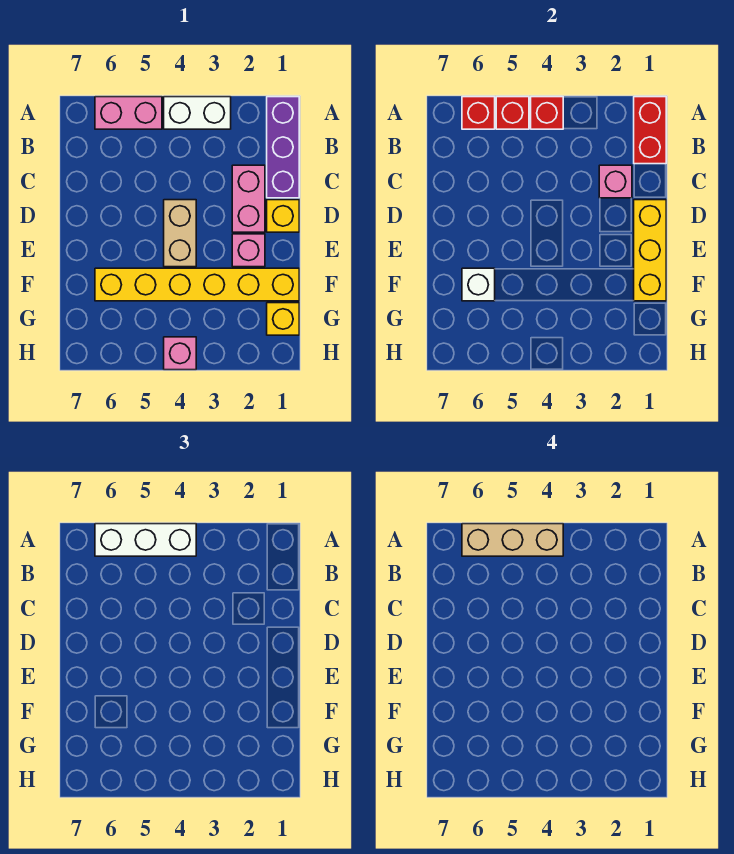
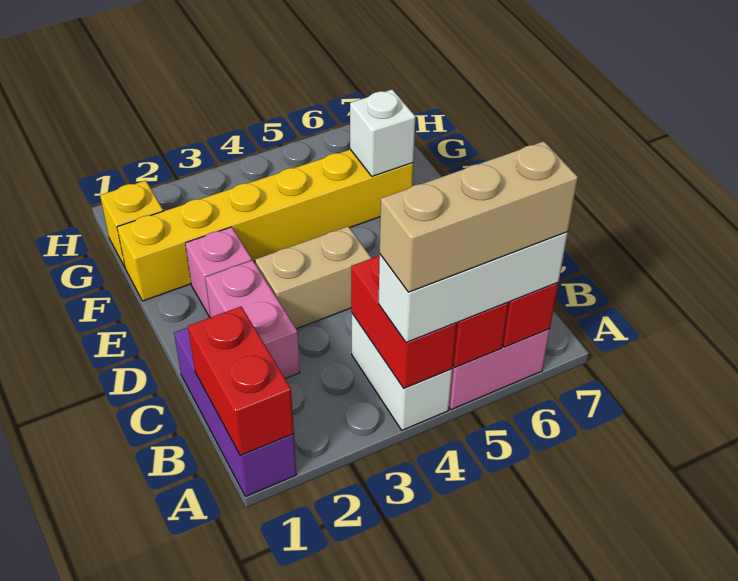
white brick A3:A4 level 1 -> white brick A4:B4 level 1
red brick A4 level 2 -> red brick A4:B4 level 2
pink brick C2 level 2 -> none
yellow brick D1 level 1 -> none
yellow brick D1:F1 level 2 -> none
tan brick D4:E4 level 1 -> tan brick D3:D4 level 1
pink brick H4 level 1 -> none

